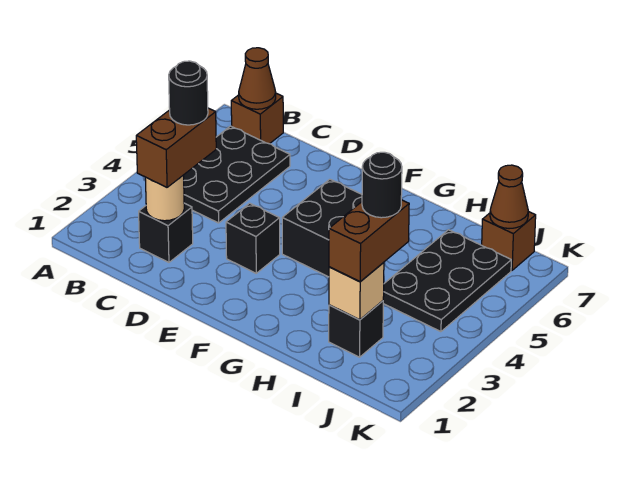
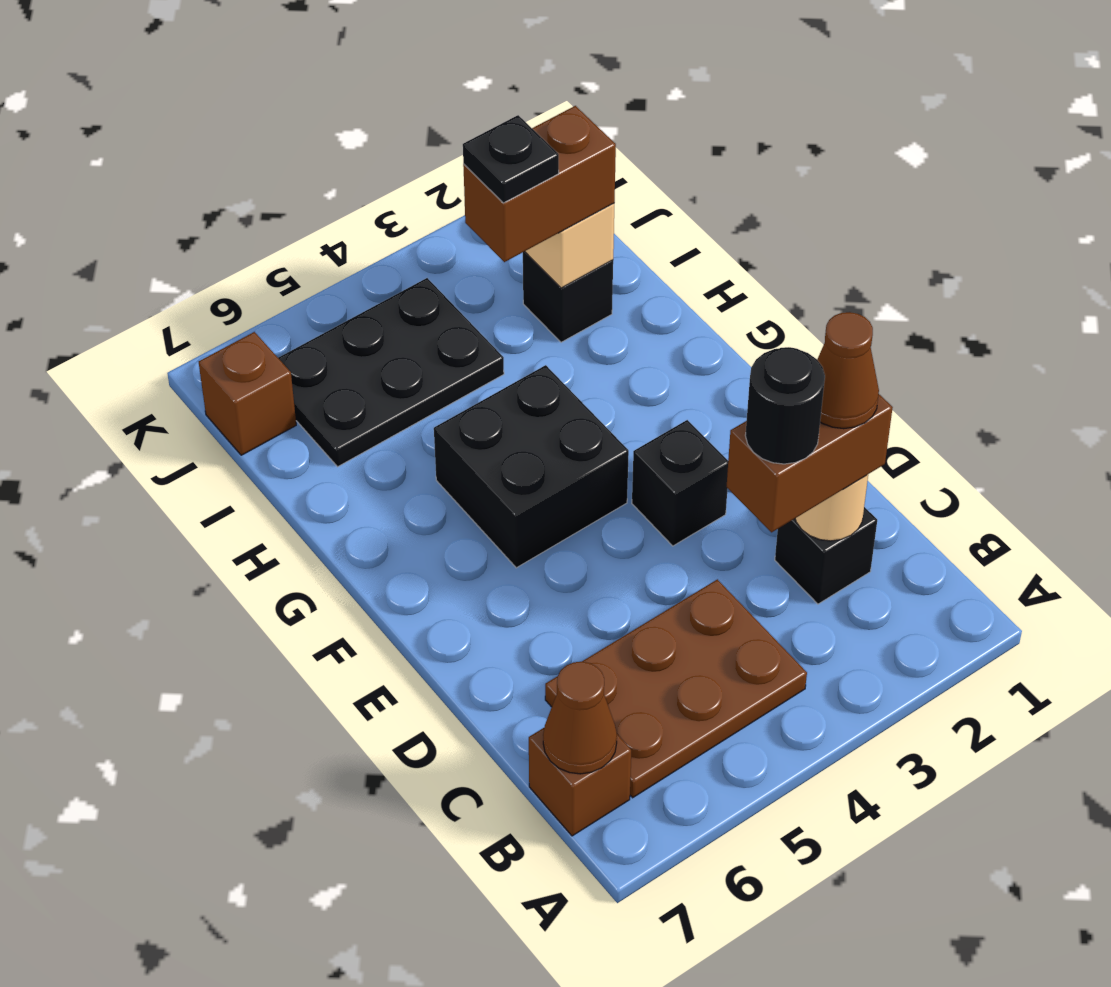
black plate B4:C6 level 1 -> brown plate B4:C6 level 1
black round brick I3 level 4 -> black plate I3 level 4
brown cone J7 level 2 -> brown cone C2 level 4

